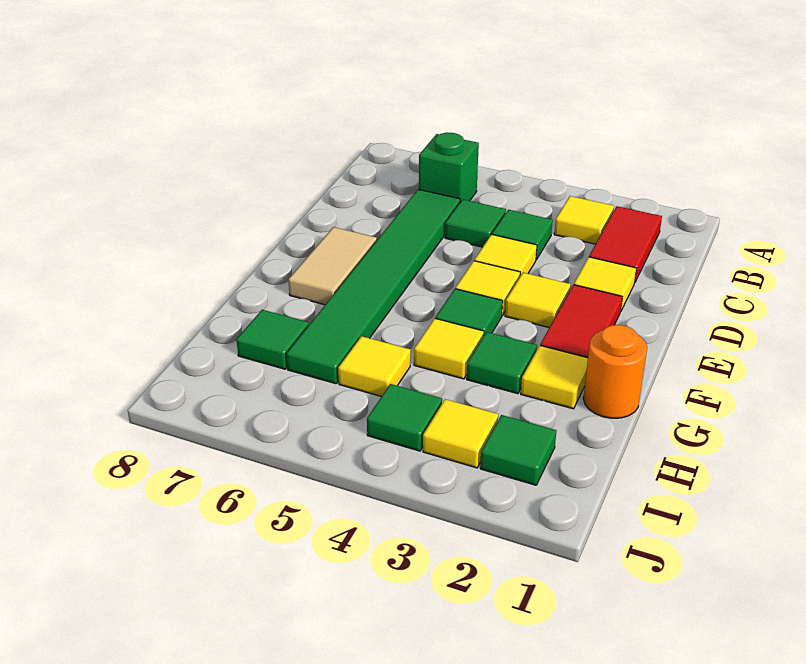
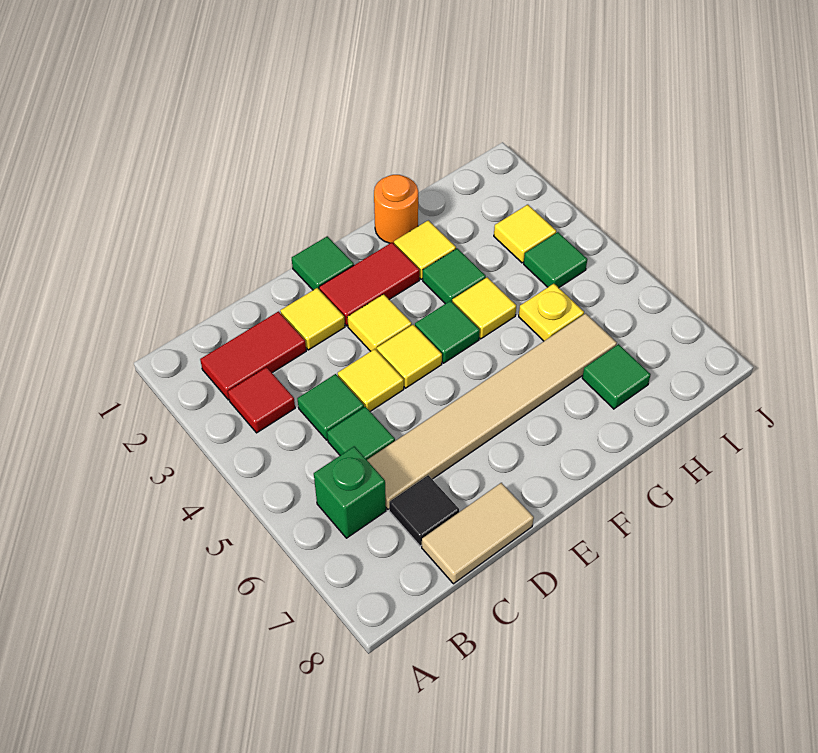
yellow tile B3 level 1 -> red tile B3 level 1
green tile C6:H6 level 1 -> tan tile C6:H6 level 1
none -> black tile C7 level 1
tan tile E7:F7 level 1 -> tan tile C8:D8 level 1
yellow tile H5 level 1 -> yellow plate H5 level 1
green tile I2 level 1 -> green tile E1 level 1

